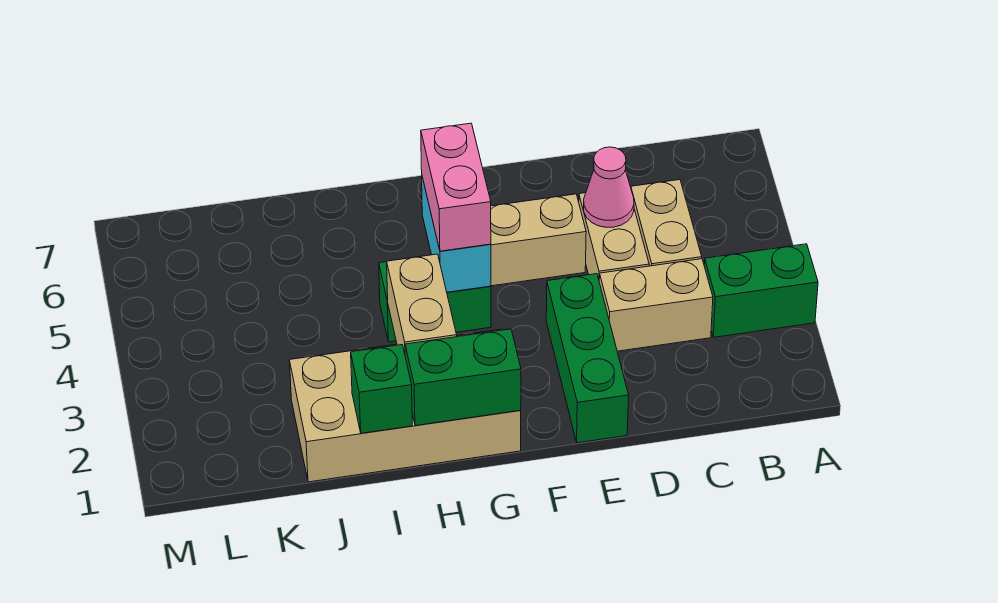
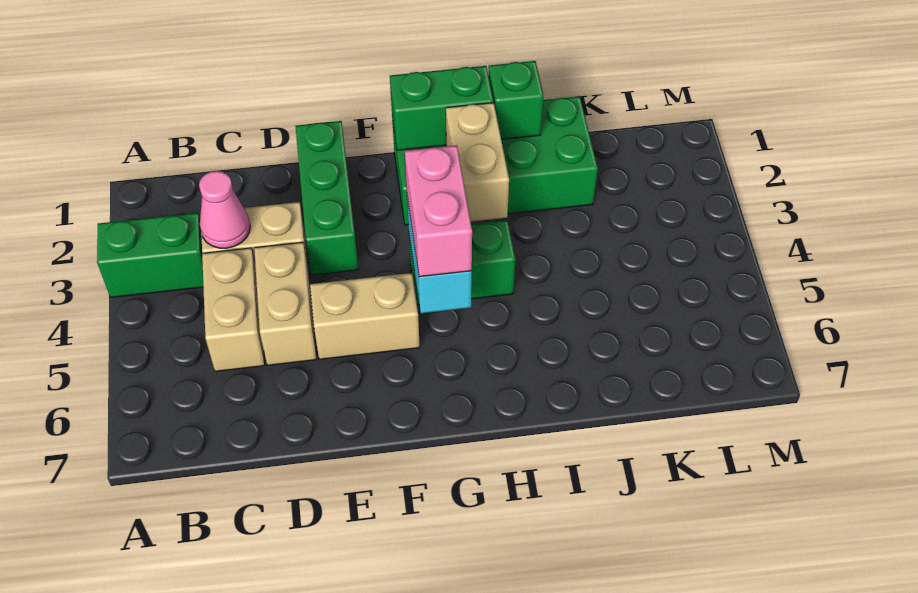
pink cone D5 level 2 -> pink cone C3 level 2
tan brick G1:J2 level 1 -> green brick G1:J2 level 1

